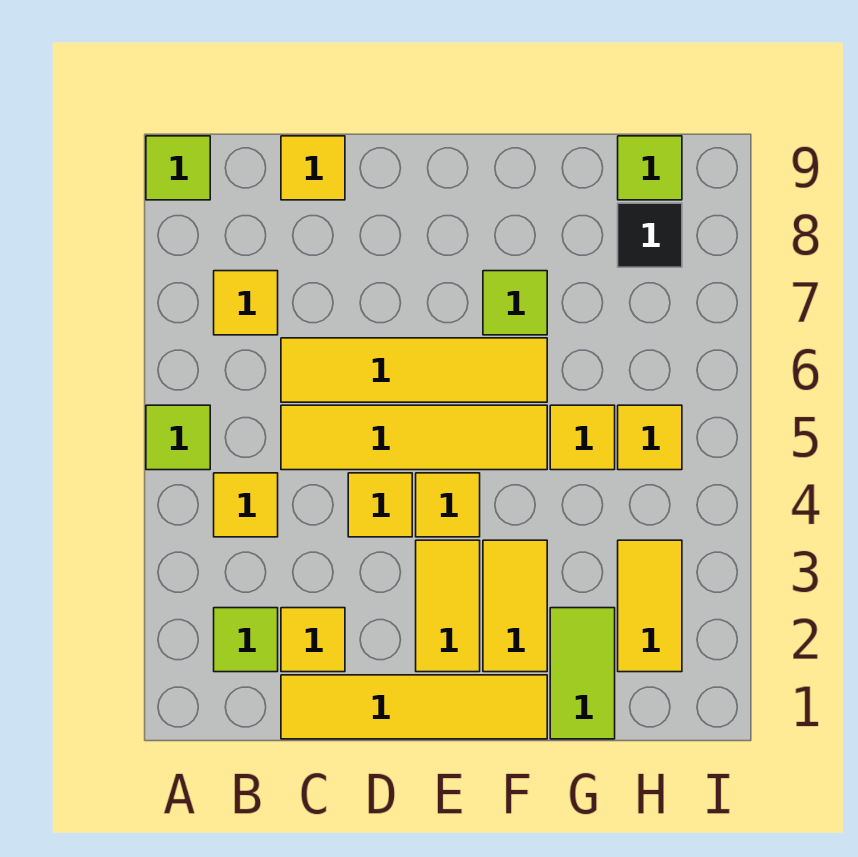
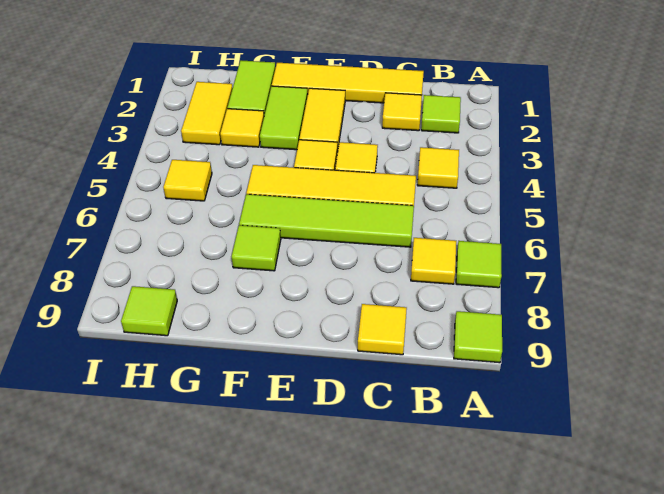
lime tile A5 level 1 -> lime tile A7 level 1
yellow tile C6:F6 level 1 -> lime tile C6:F6 level 1
yellow tile F2:F3 level 1 -> lime tile F2:F3 level 1
yellow tile G5 level 1 -> yellow tile G3 level 1
black tile H8 level 1 -> none

